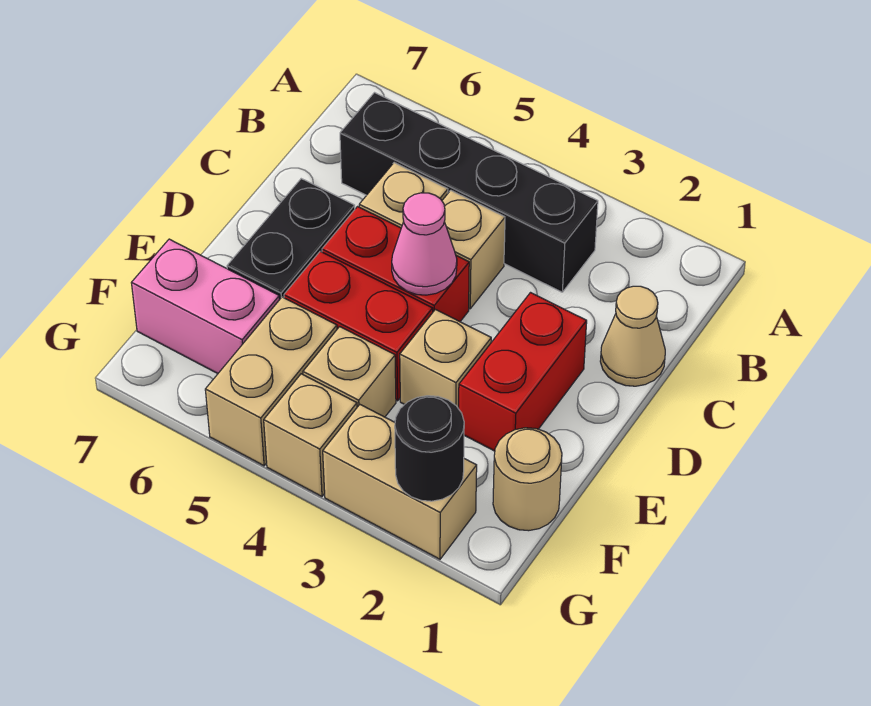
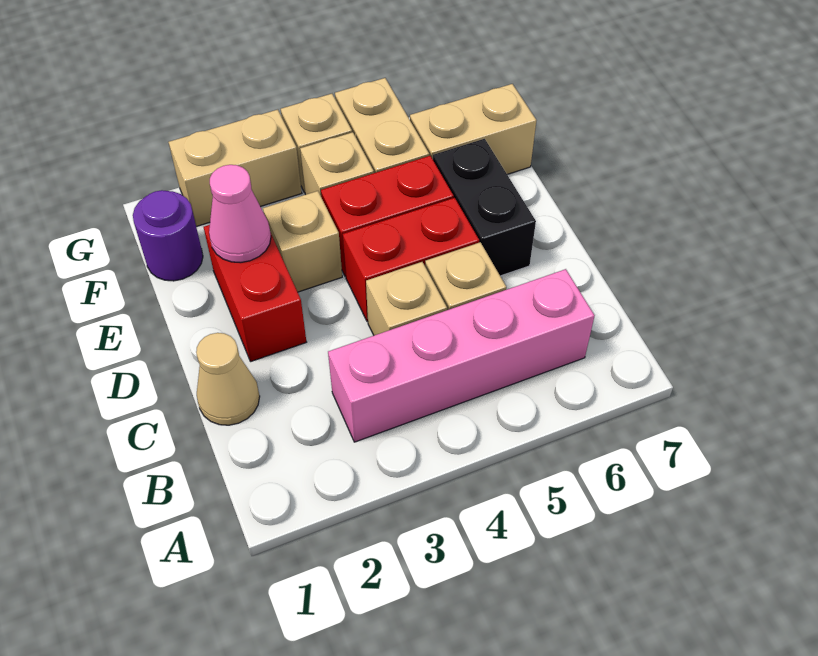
black brick B3:B6 level 1 -> pink brick B3:B6 level 1
pink cone D4 level 2 -> pink cone E2 level 2
tan round brick F1 level 1 -> purple round brick F1 level 1
pink brick F6:F7 level 1 -> tan brick F6:F7 level 1
black round brick G2 level 2 -> none

